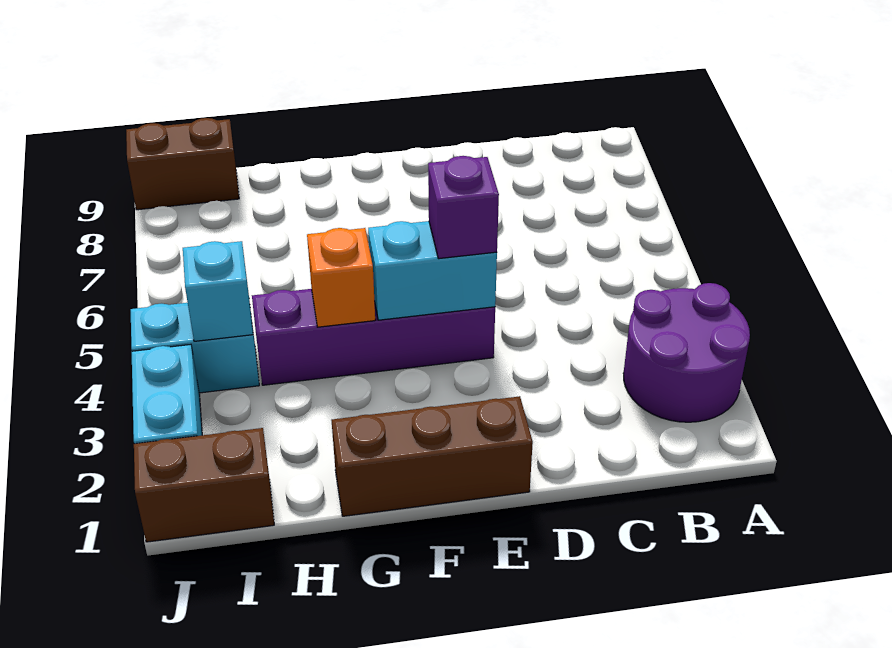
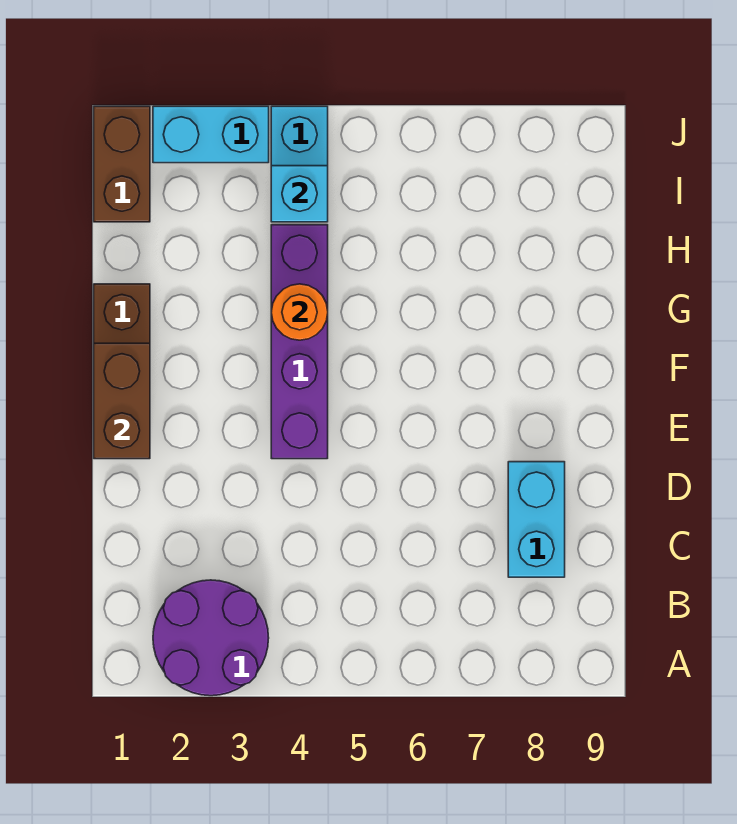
cyan brick E4:F4 level 2 -> cyan brick C8:D8 level 1
purple brick E4 level 3 -> none
orange brick G4 level 2 -> orange round brick G4 level 2
brown brick I9:J9 level 1 -> brown brick E1:F1 level 2

